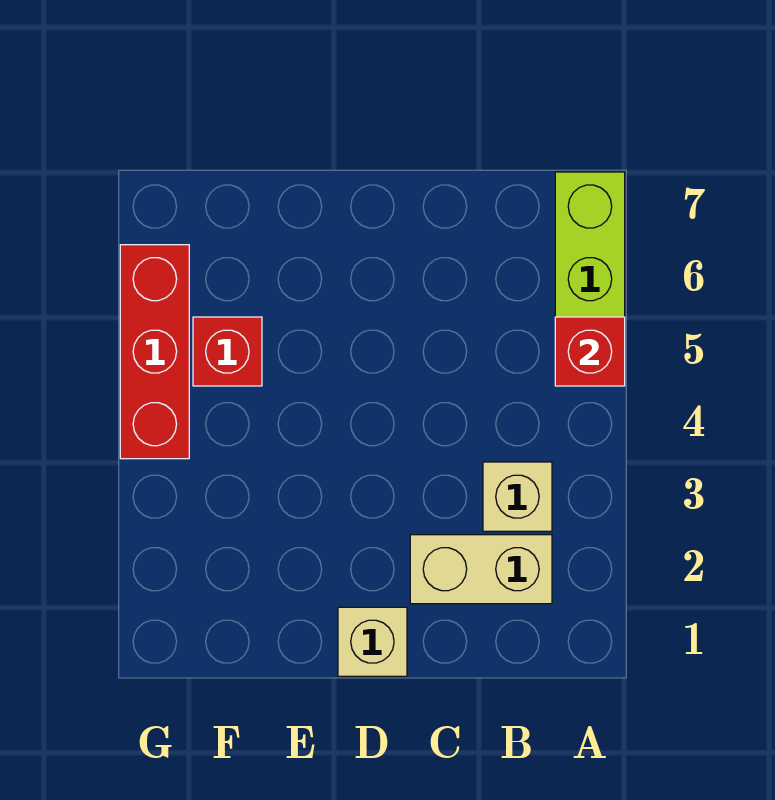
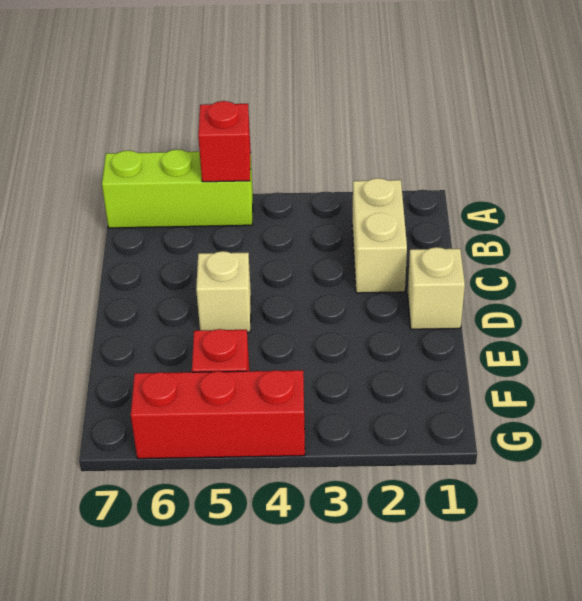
tan brick B3 level 1 -> tan brick D5 level 1

